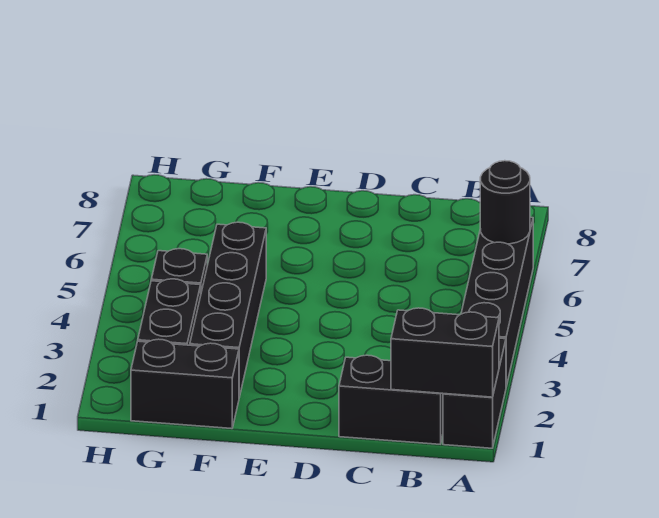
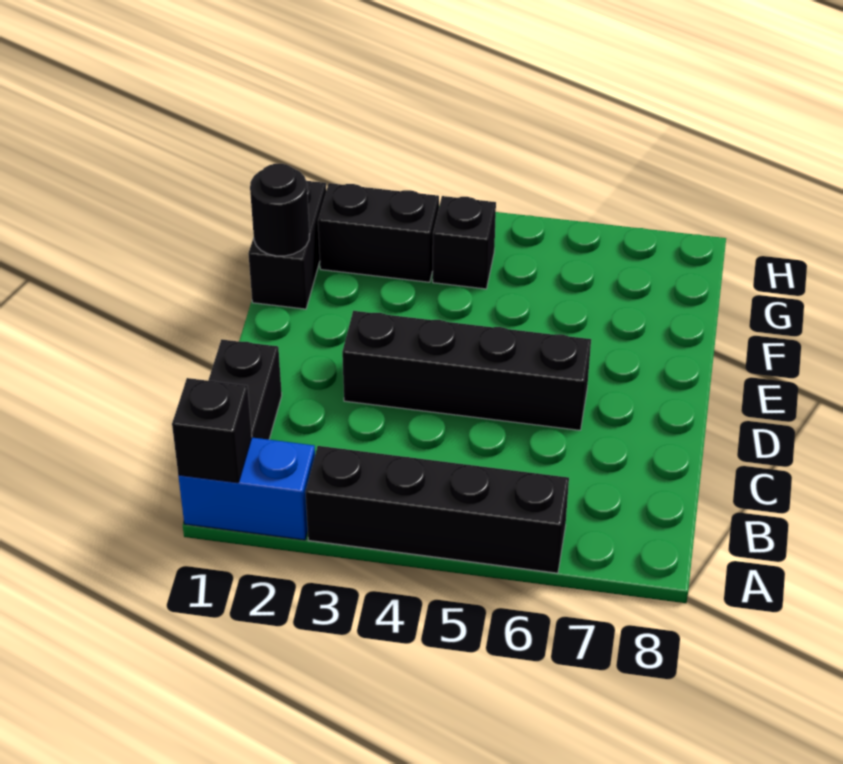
black brick A1:A2 level 1 -> blue brick A1:A2 level 1
black brick A1:B1 level 2 -> black brick A1 level 2
black round brick A6 level 2 -> black round brick F1 level 2
black brick F2:F5 level 1 -> black brick D3:D6 level 1

